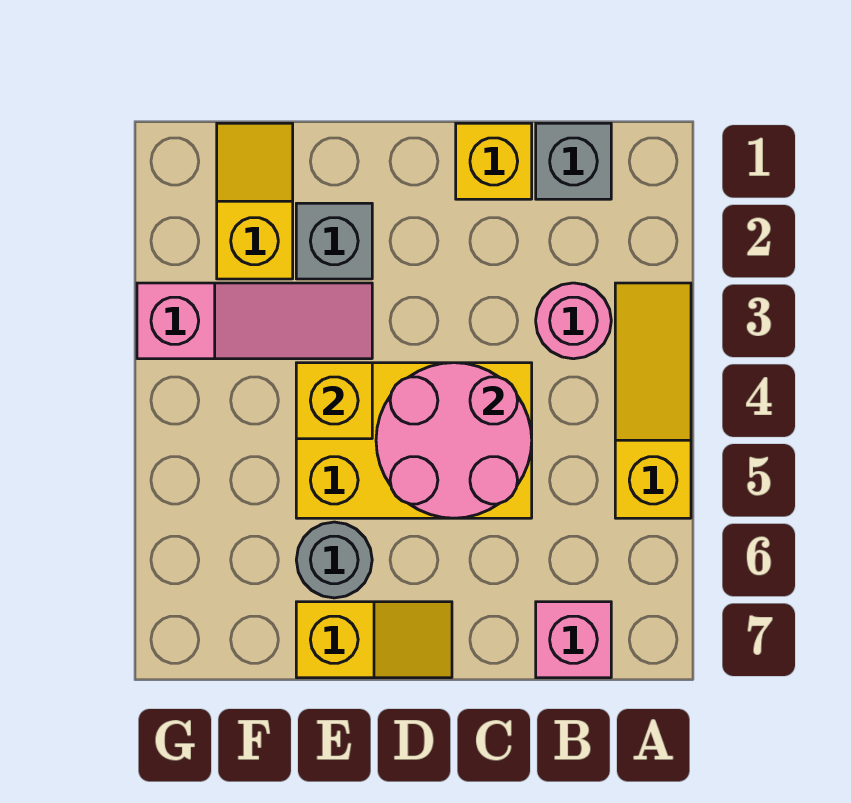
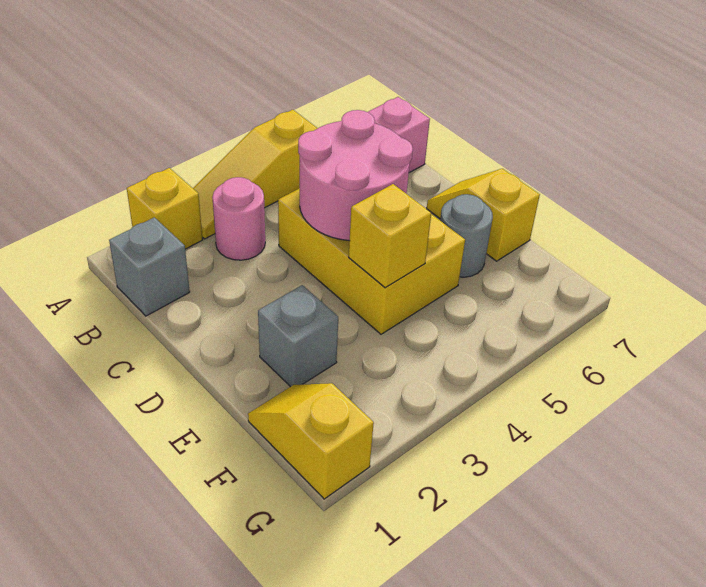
yellow brick C1 level 1 -> yellow brick A2 level 1
pink slope E3:G3 level 1 top G -> none
yellow slope F1:F2 level 1 top 2 -> yellow slope F1:G1 level 1 top G

